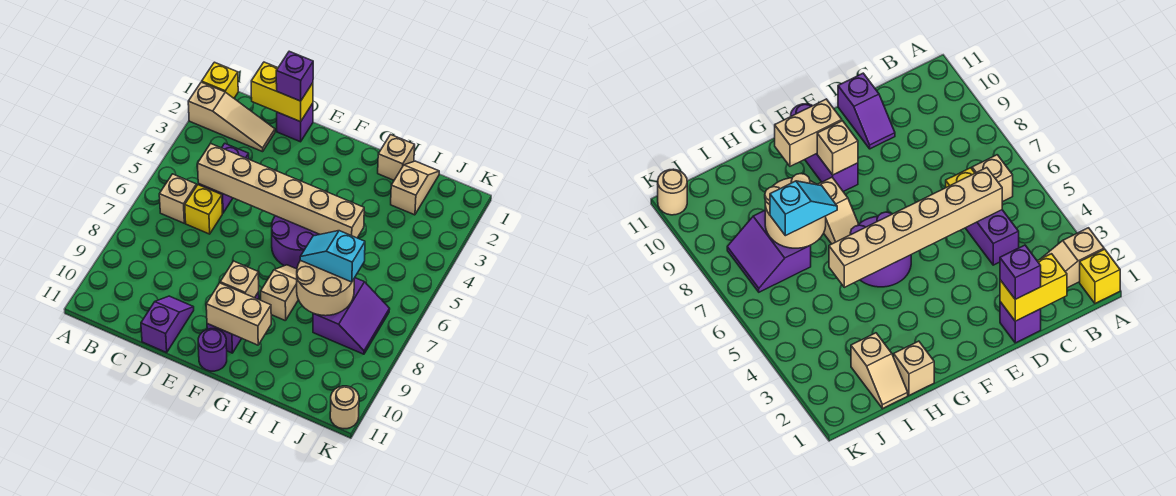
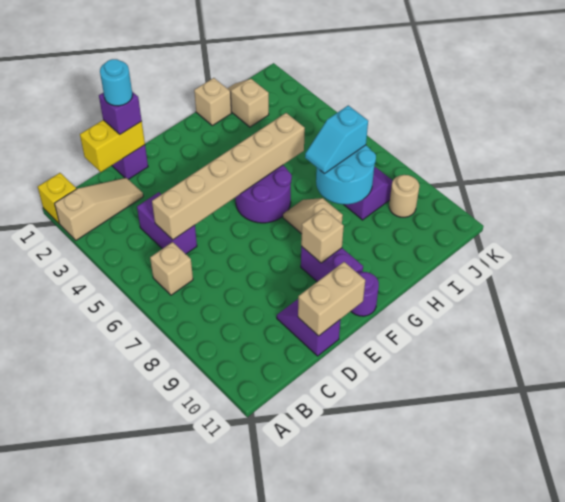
yellow brick C6 level 1 -> none
none -> cyan round brick D1 level 4
tan brick F10:G10 level 2 -> tan brick D11:E11 level 2
tan round brick H7:I8 level 2 -> cyan round brick H7:I8 level 2
tan round brick K11 level 1 -> tan round brick J9 level 1

